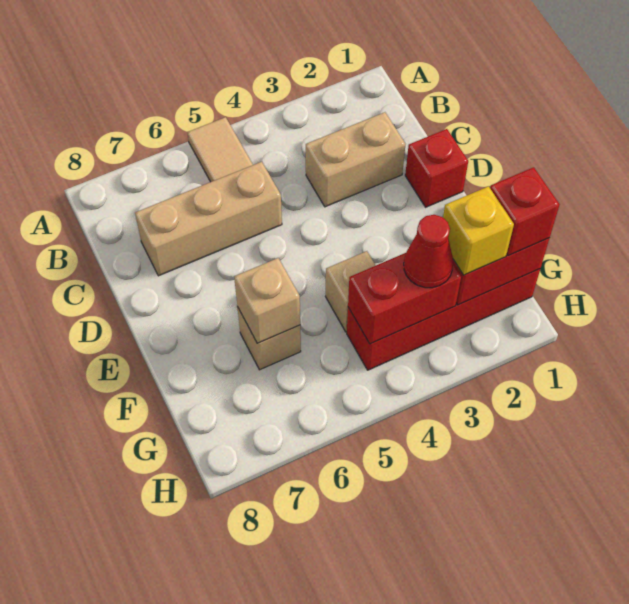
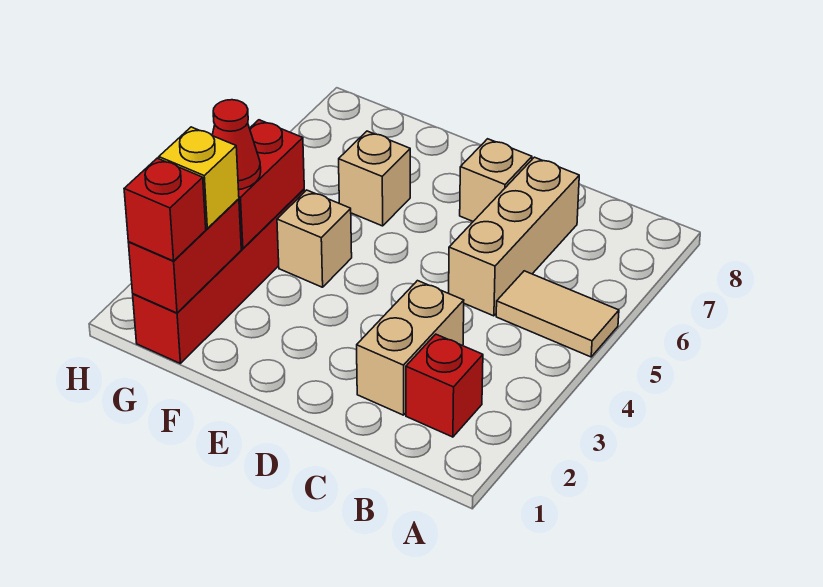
red brick D1 level 1 -> red brick B2 level 1
tan brick F6 level 2 -> tan brick D7 level 1

